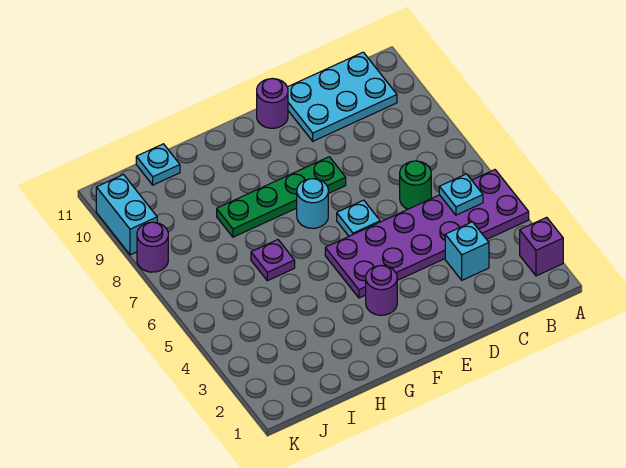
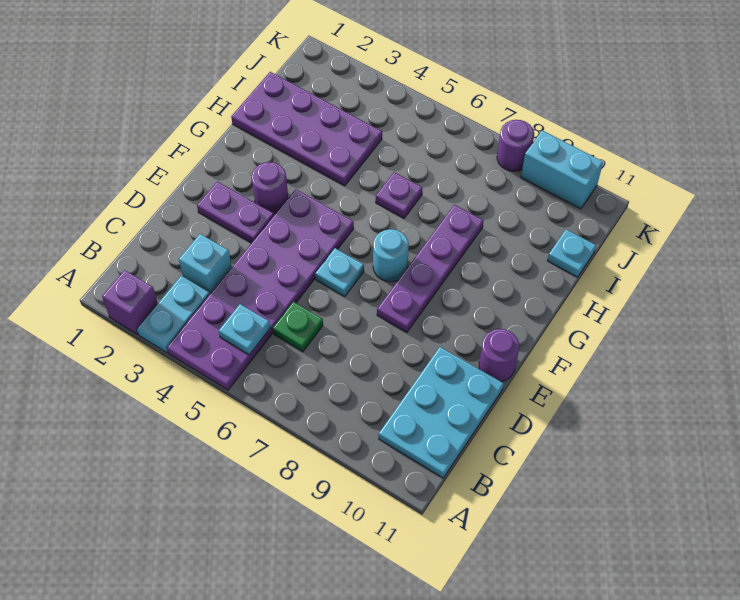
none -> cyan plate A3:B3 level 1
green round brick C6 level 1 -> green plate C6 level 1
none -> purple plate E2:E3 level 1
green plate E8:H8 level 1 -> purple plate E8:H8 level 1
none -> purple plate H1:I4 level 1

